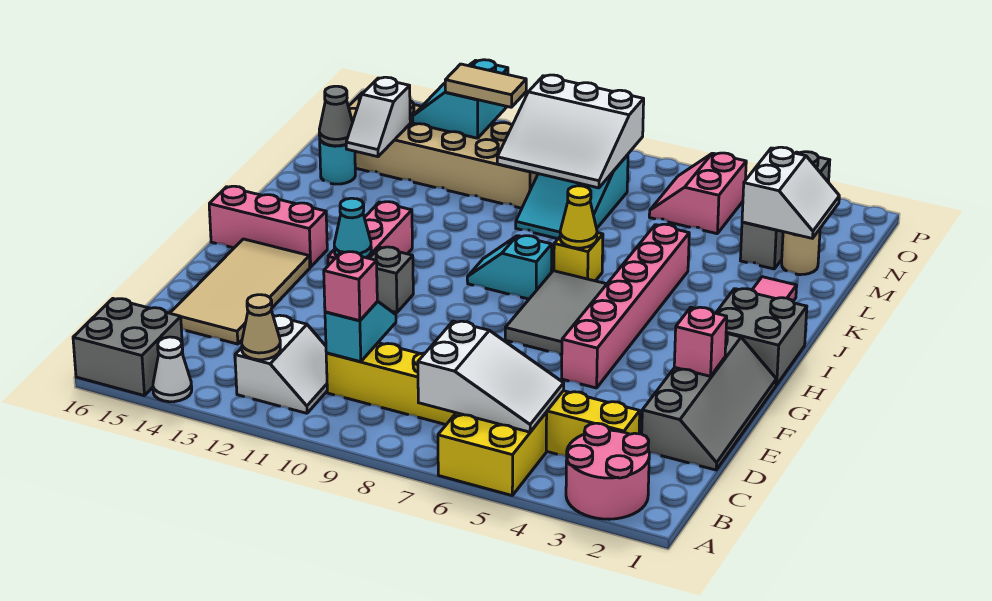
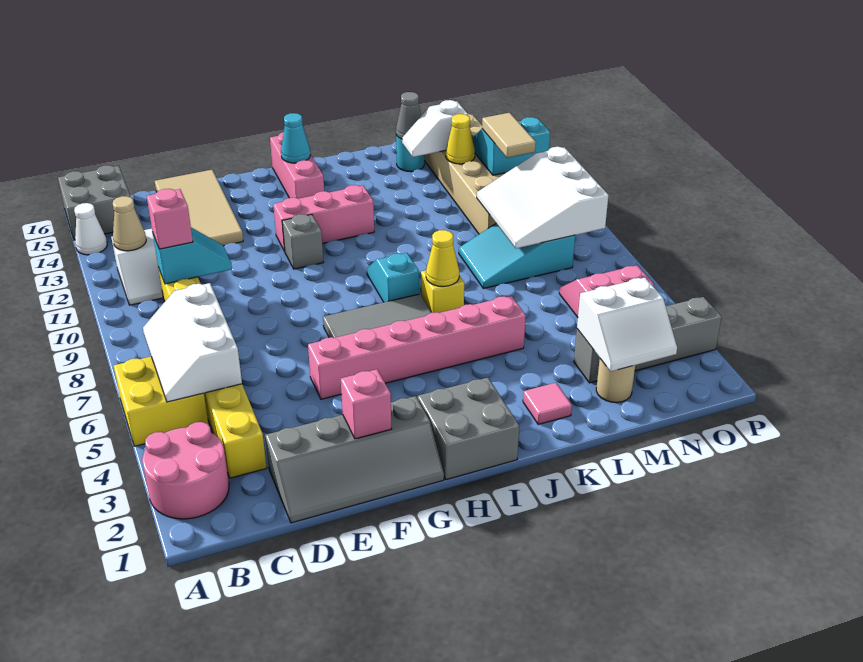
white slope B5:C7 level 2 top 7 -> white slope B5:C7 level 2 top C
tan tile D14:G15 level 1 -> tan tile D13:E16 level 1
cyan cone G12 level 2 -> cyan cone H15 level 2
none -> yellow cone M13 level 2

